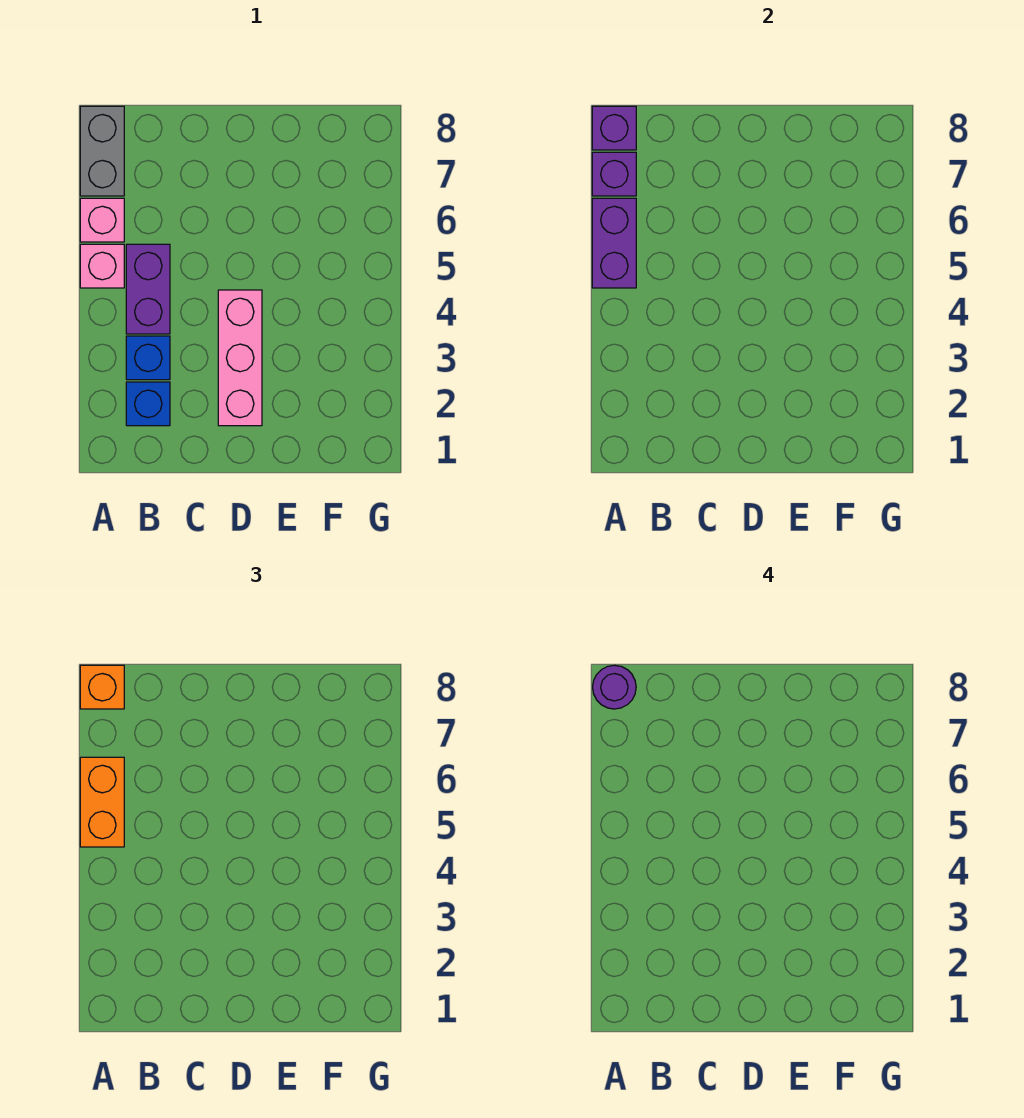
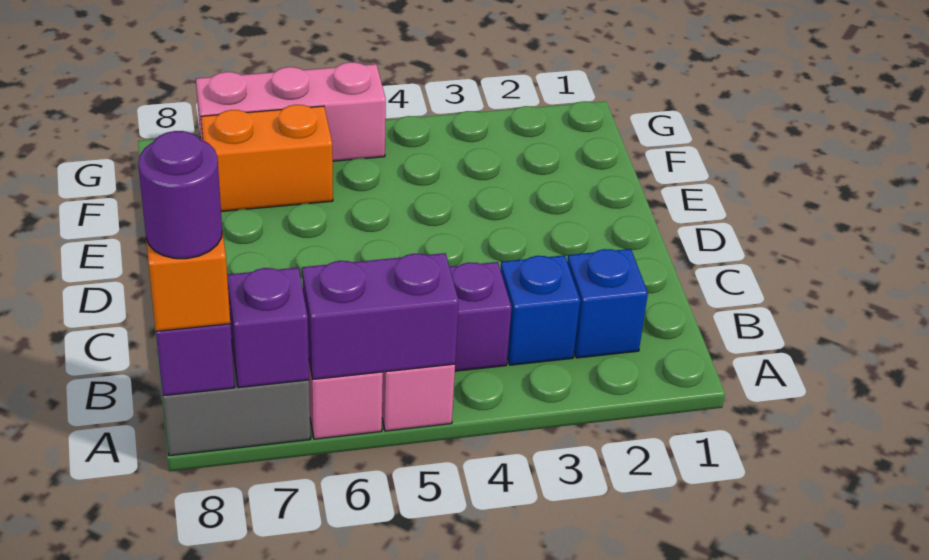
orange brick A5:A6 level 3 -> orange brick F6:F7 level 1
pink brick D2:D4 level 1 -> pink brick G5:G7 level 1

